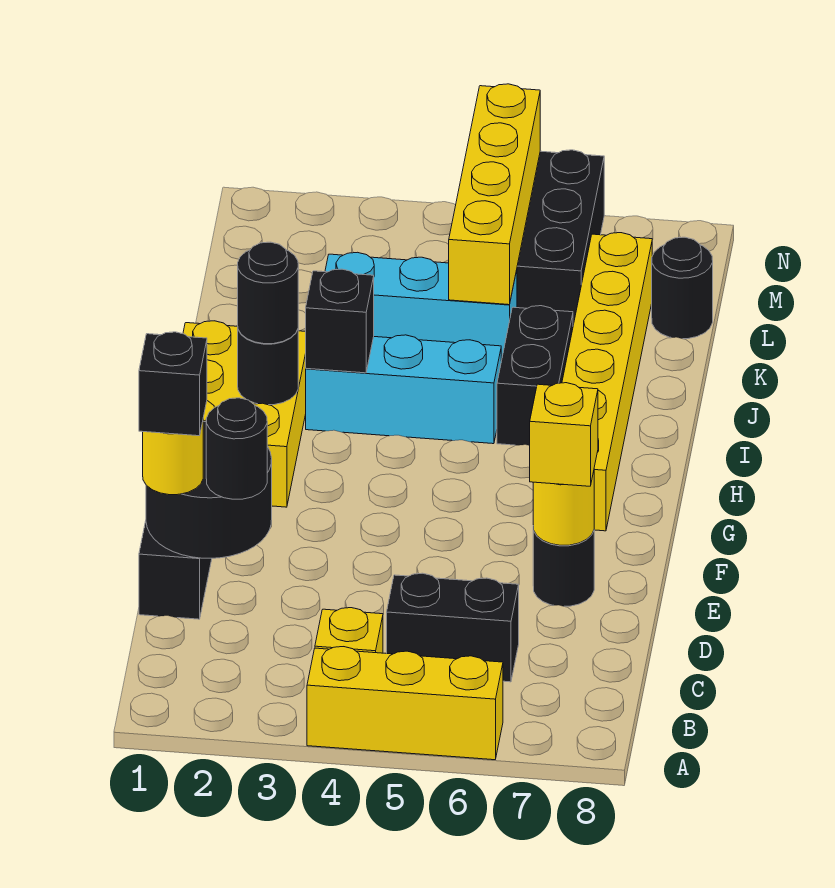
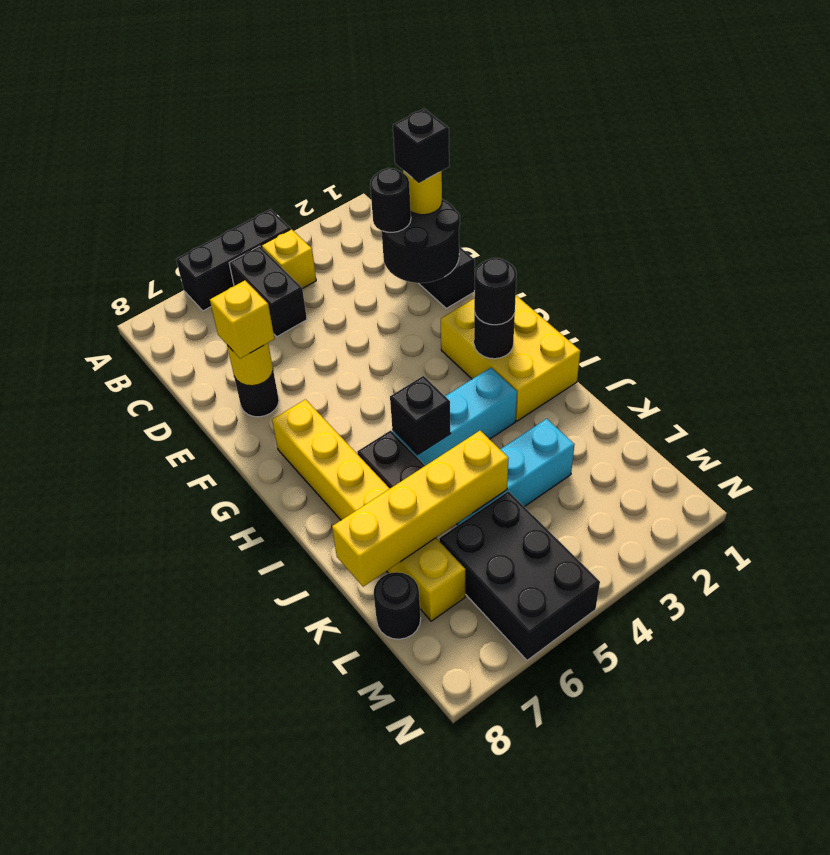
yellow brick A4:A6 level 1 -> black brick A4:A6 level 1
black brick C5:C6 level 1 -> black brick B5:C5 level 1
black brick I3 level 2 -> black brick I5 level 2
yellow brick K5:N5 level 2 -> yellow brick K5:K8 level 2

